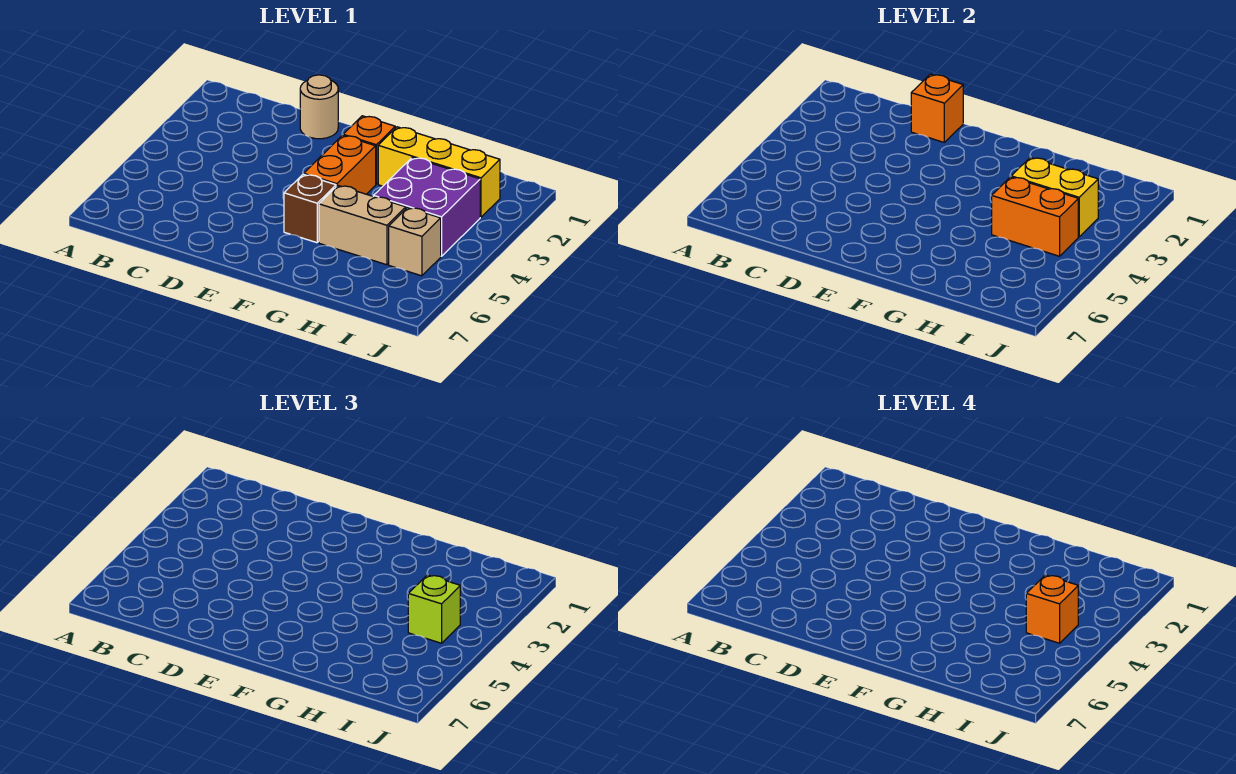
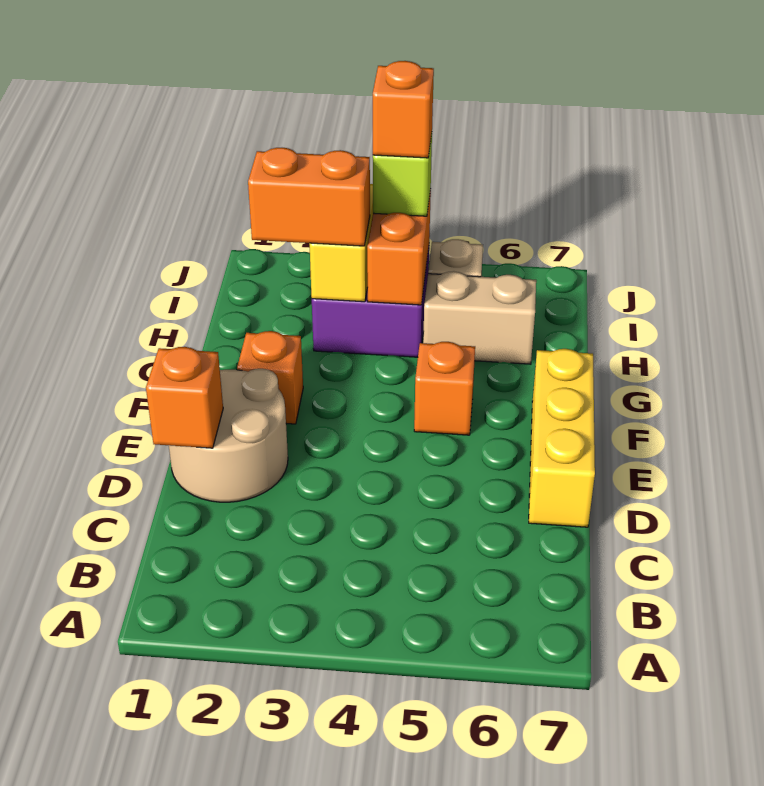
tan round brick D1 level 1 -> tan round brick D1:E2 level 1
orange brick F3:F4 level 1 -> orange brick H2:H3 level 3
brown brick F5 level 1 -> orange brick F5 level 1
yellow brick G2:I2 level 1 -> yellow brick D7:F7 level 1
tan brick G5:H5 level 1 -> tan brick H5:H6 level 1

